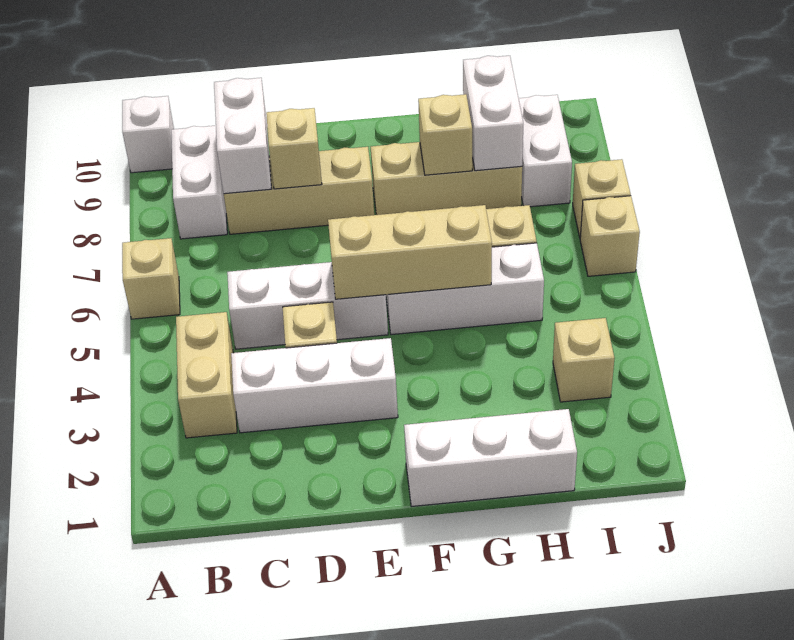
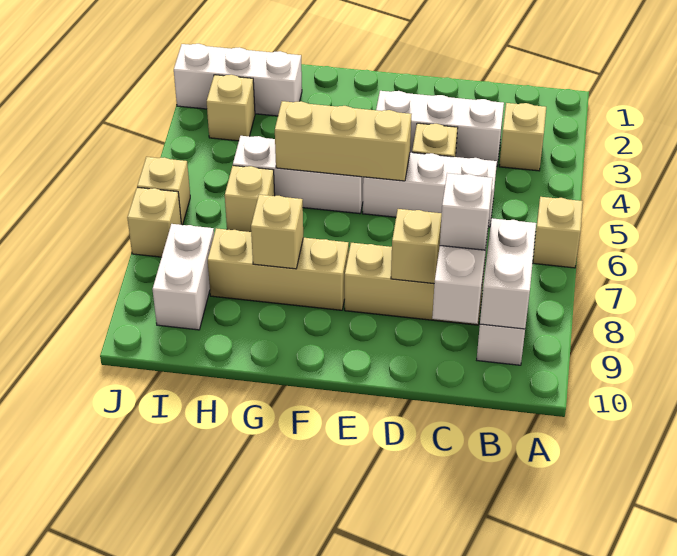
white brick A10 level 1 -> white brick C8 level 3
tan brick B3:B4 level 1 -> tan brick B3 level 1
white brick F1:H1 level 1 -> white brick H2:J2 level 1
white brick H8:H9 level 2 -> white brick B8:B9 level 2

